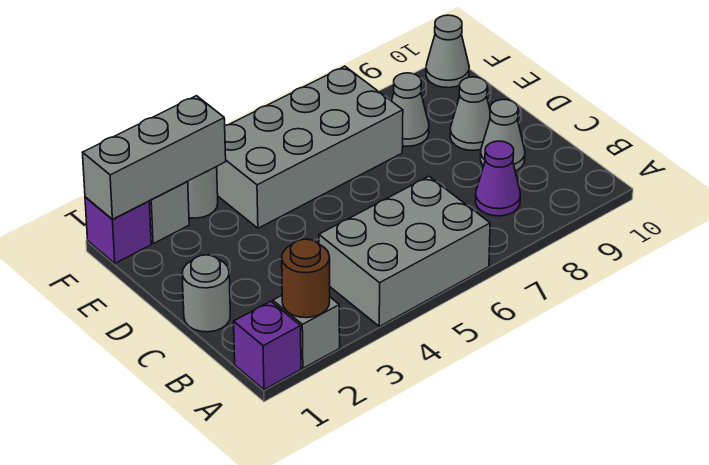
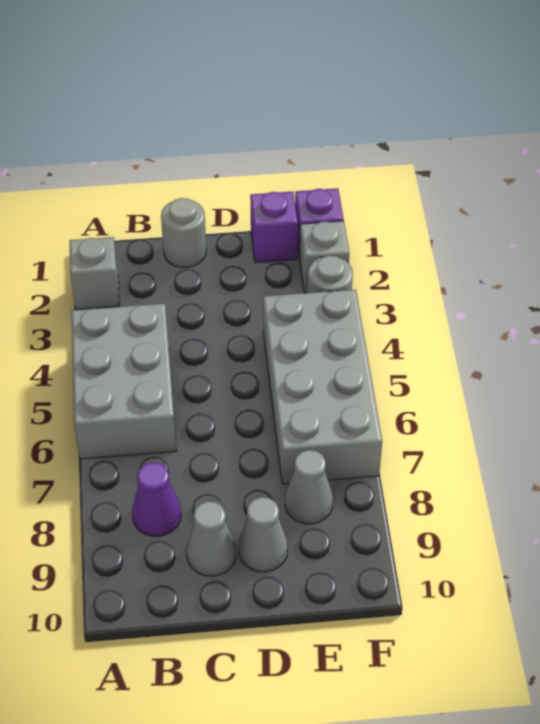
purple brick A1 level 1 -> purple brick E1 level 1
brown round brick A2 level 2 -> none
grey brick F1:F3 level 2 -> none
grey cone F10 level 1 -> none

